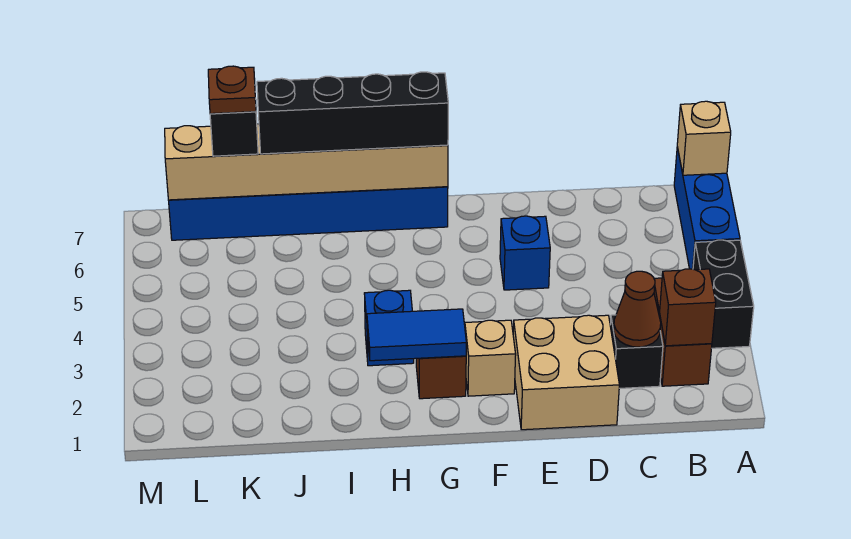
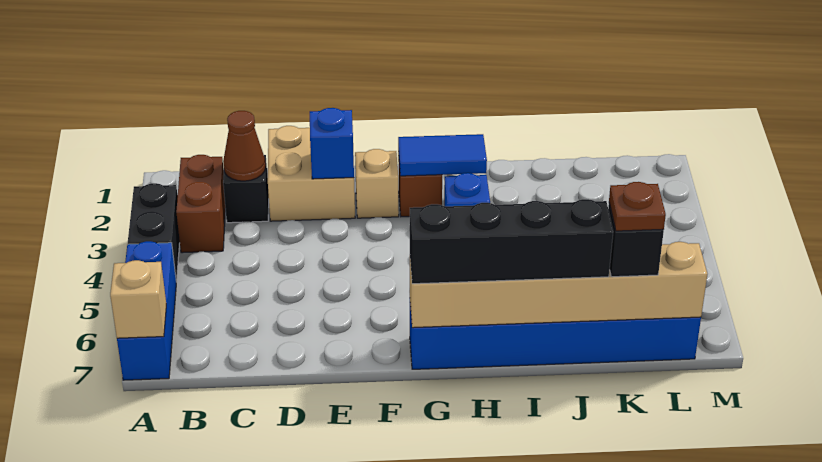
brown brick B2 level 2 -> none
blue brick E5 level 1 -> blue brick E2 level 2

